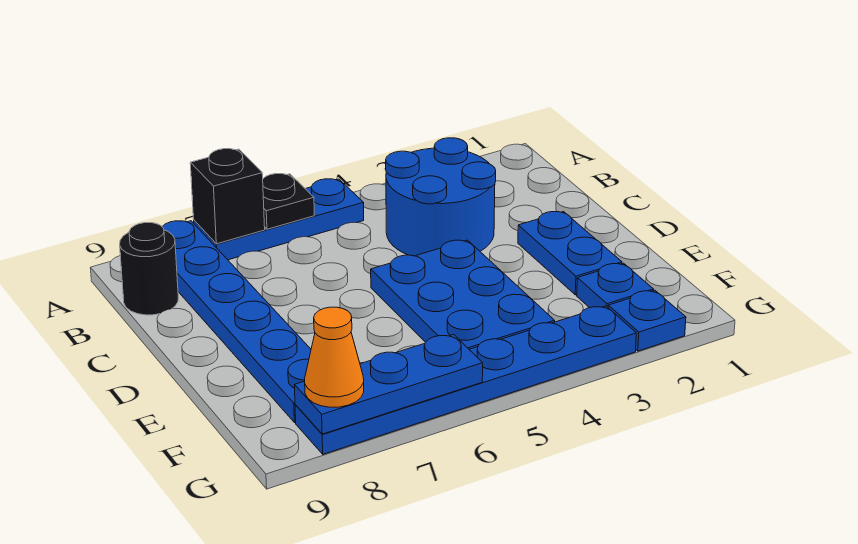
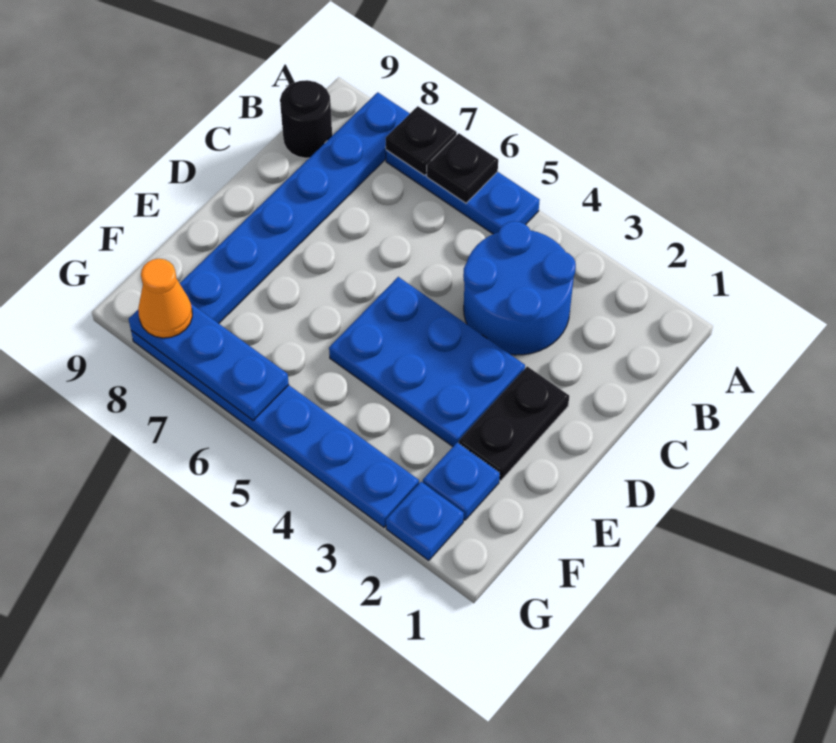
black brick A7 level 2 -> black plate A7 level 2
blue plate D2:E2 level 1 -> black plate D2:E2 level 1
blue plate D4:F5 level 1 -> blue plate D3:E5 level 1

